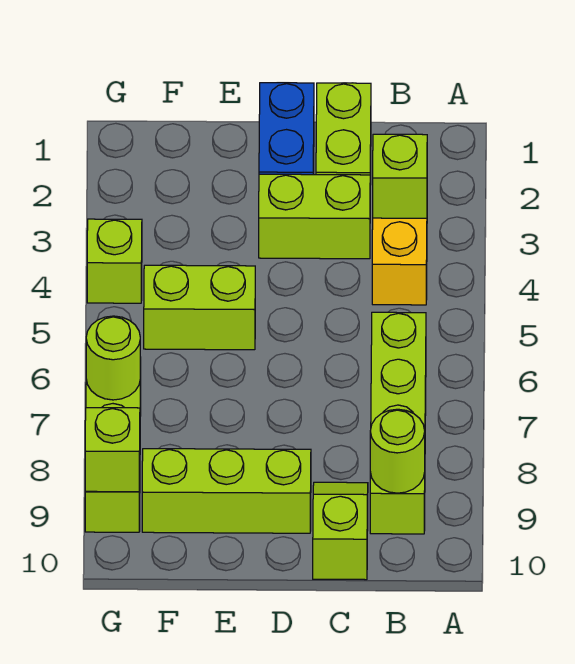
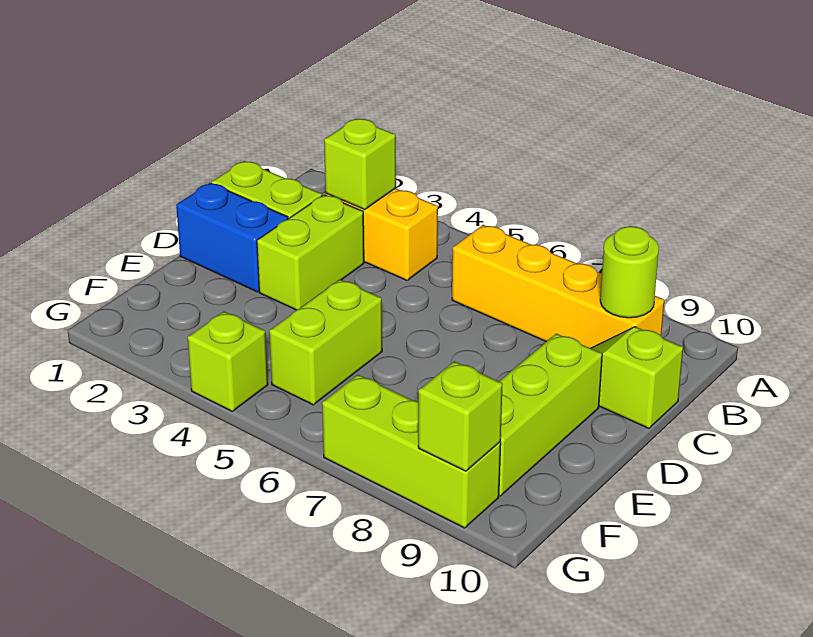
lime brick B6:B9 level 1 -> yellow brick B6:B9 level 1
lime round brick G7 level 2 -> none

